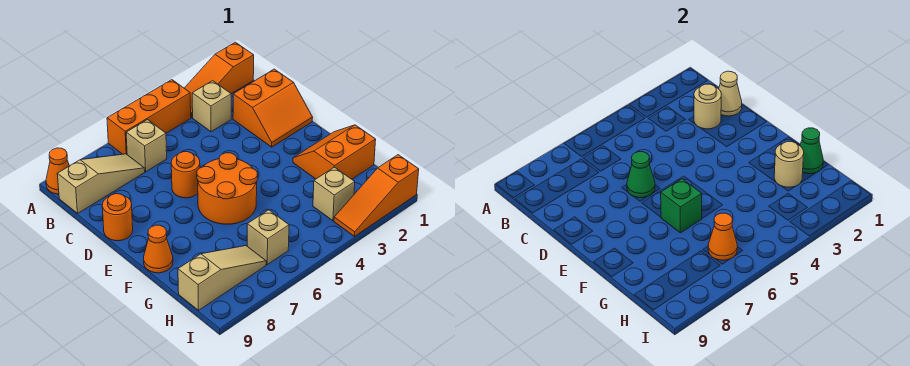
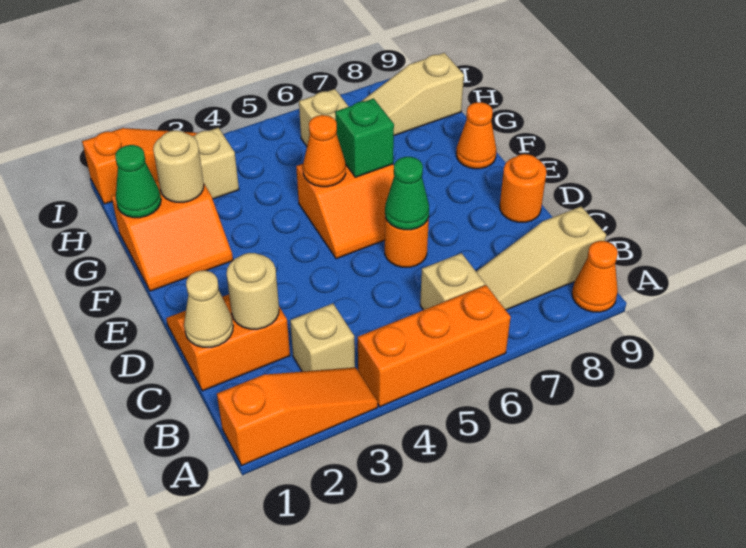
orange round brick E5:F6 level 1 -> orange slope E5:F6 level 1 top F
orange cone H6 level 2 -> orange cone F5 level 2

